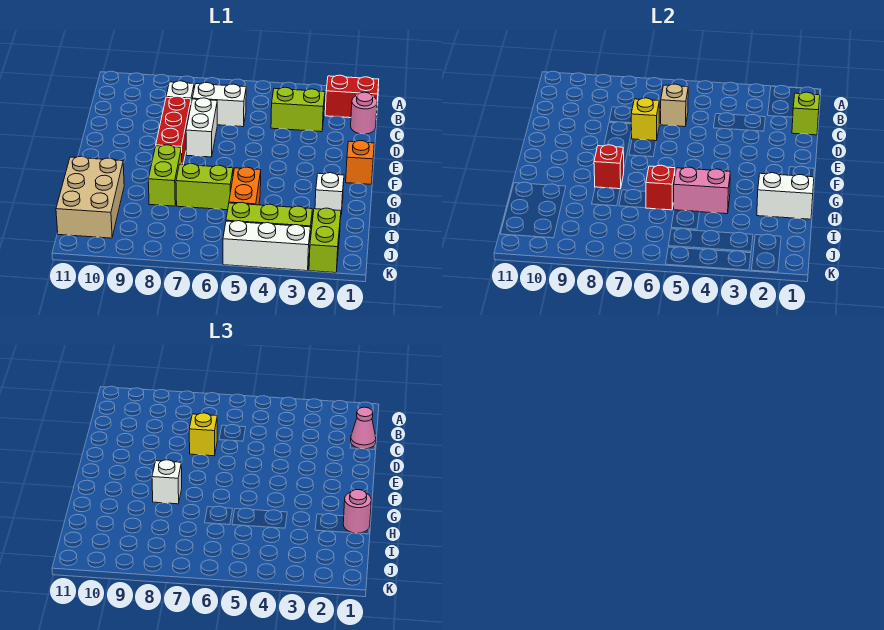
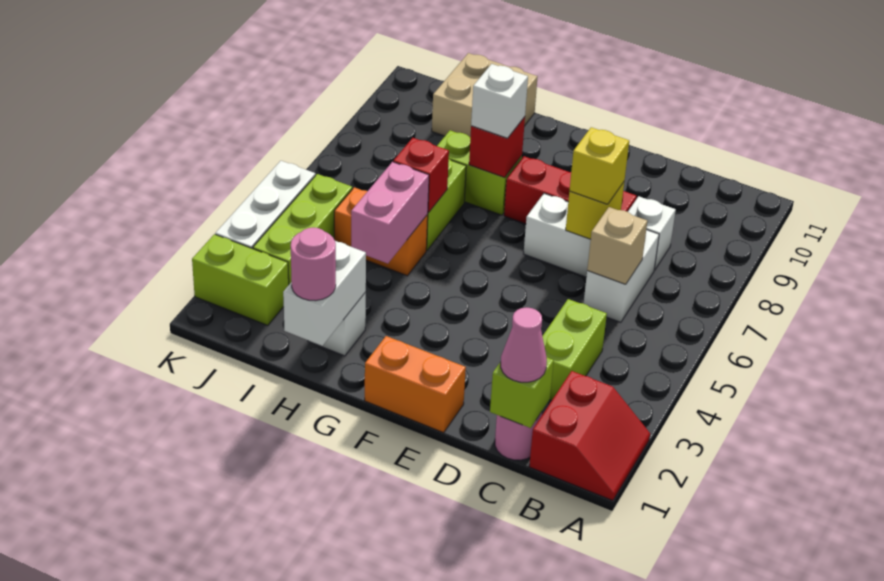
orange brick F1 level 1 -> orange brick E1:F1 level 1
tan brick H10:J11 level 1 -> tan brick H10:I11 level 1

